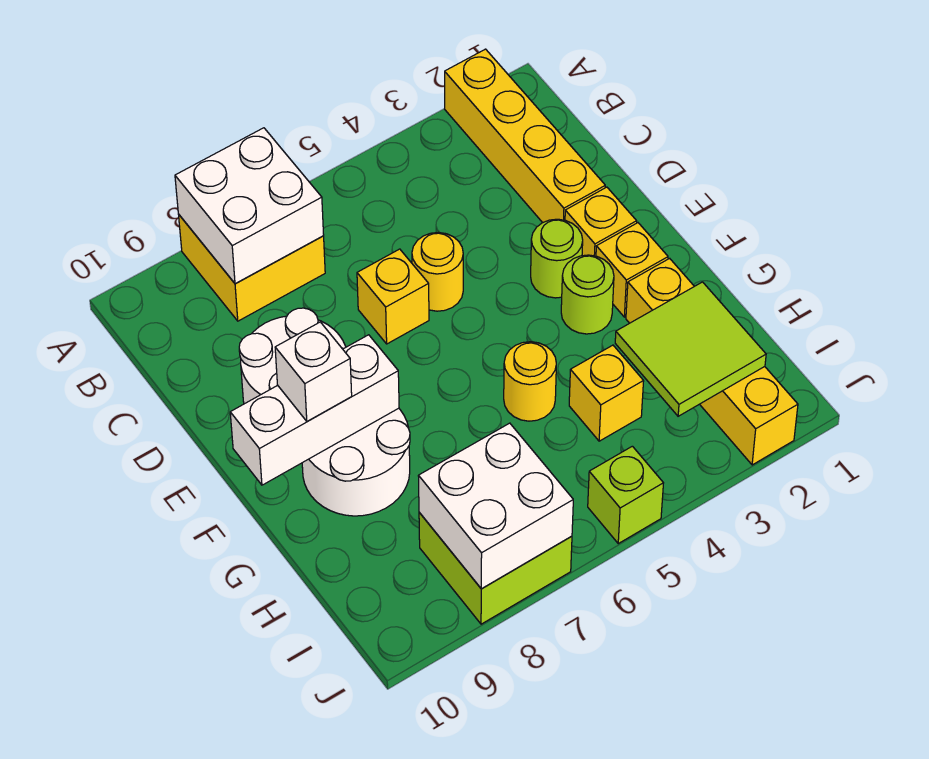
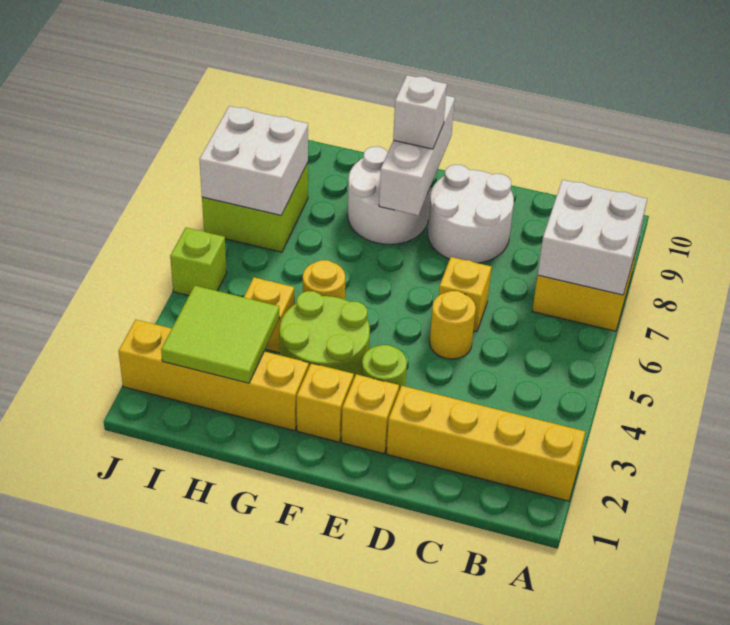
lime round brick F3 level 1 -> lime round brick F3:G4 level 1

